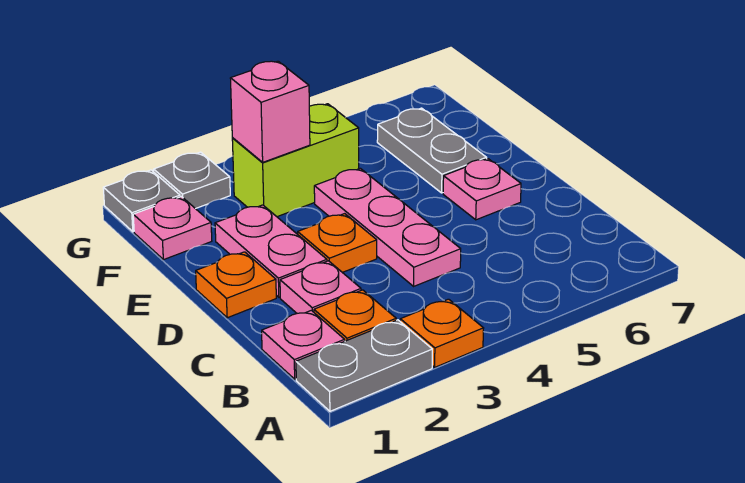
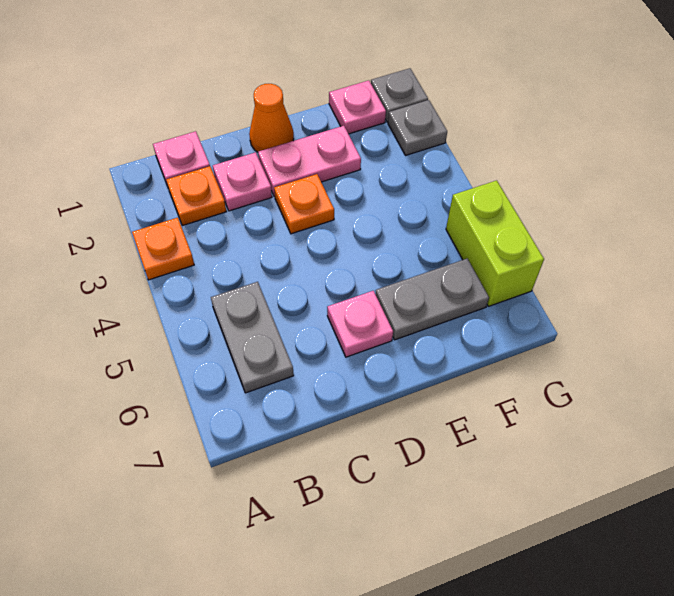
grey plate A1:A2 level 1 -> grey plate B5:B6 level 1
pink plate C4:E4 level 1 -> none
orange plate D1 level 1 -> orange cone D1 level 1
lime brick F3:F4 level 1 -> lime brick G5:G6 level 1
pink brick F3 level 2 -> none

